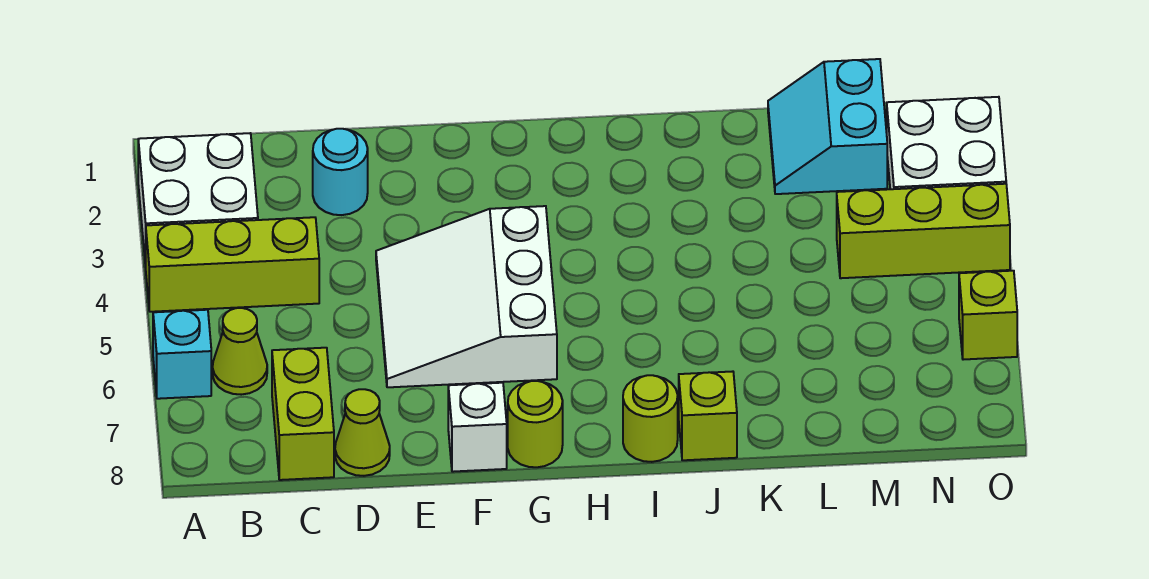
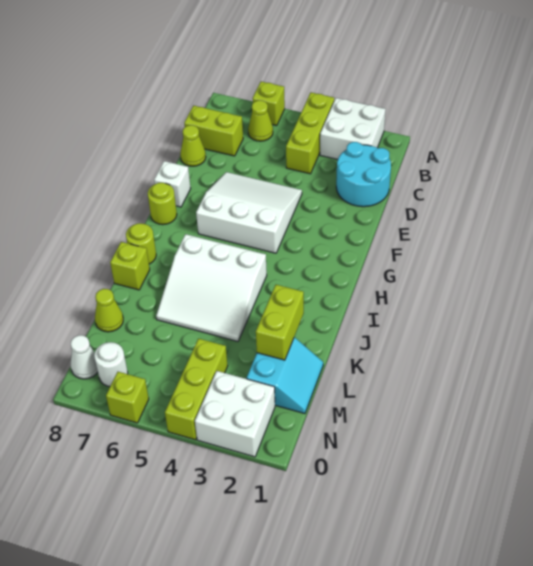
cyan brick A6 level 1 -> lime brick A6 level 1
cyan round brick D2 level 1 -> cyan round brick C1:D2 level 1
none -> white slope I4:K6 level 1 top I
none -> lime brick K2:L2 level 2
cyan slope L1:M2 level 1 top M -> cyan slope L1:M2 level 1 top 2
none -> lime cone L8 level 1
none -> white round brick N7 level 1
none -> white cone N8 level 1

